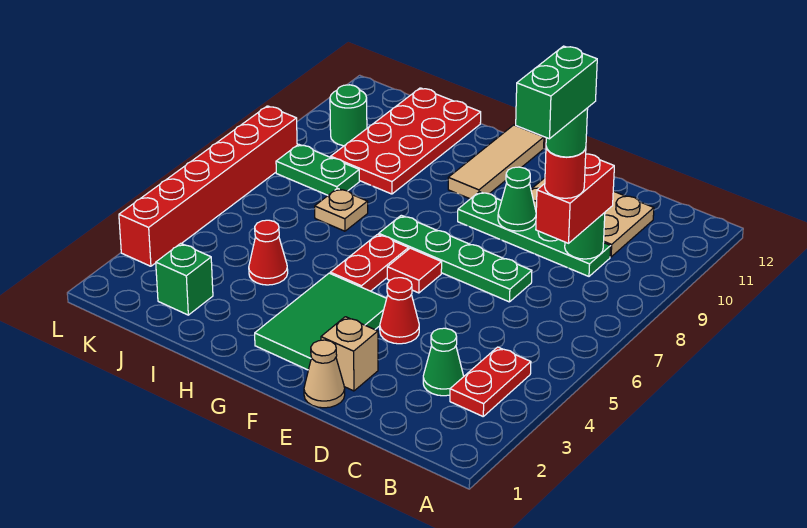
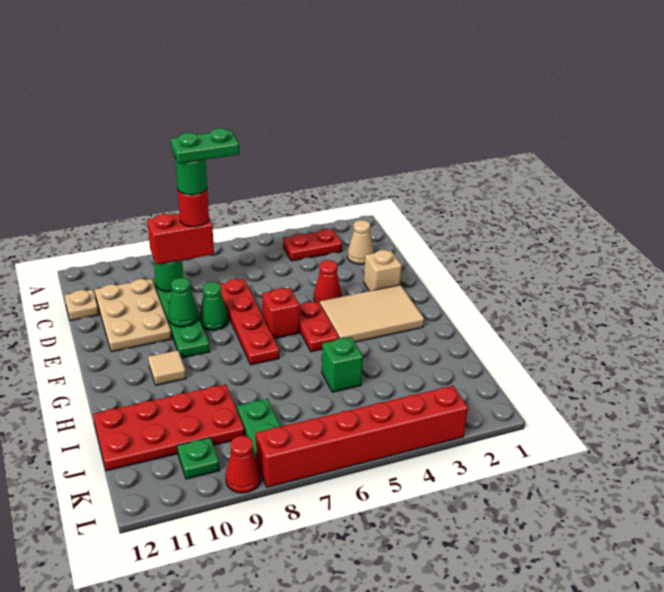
green cone C3 level 1 -> green cone E8 level 1
green brick C7:C8 level 6 -> green plate C7:C8 level 6
green plate D7:G7 level 1 -> red plate D7:G7 level 1
tan cone E1 level 1 -> tan cone C2 level 1
green tile F2:G4 level 1 -> tan tile F2:G4 level 1
red tile F6 level 1 -> red brick F6 level 1
red plate G5:G6 level 1 -> red plate F5:G5 level 1
tan tile G10:G12 level 1 -> tan tile G10 level 1
red cone I4 level 1 -> red cone L9 level 1
tan plate I7 level 1 -> tan plate C12 level 1
green brick J2 level 1 -> green brick I5 level 1
green round brick K10 level 1 -> green plate K10 level 1

